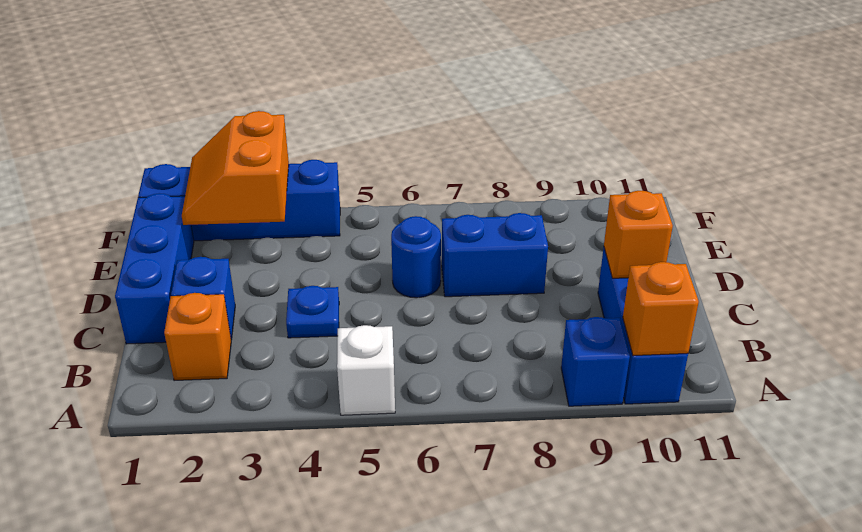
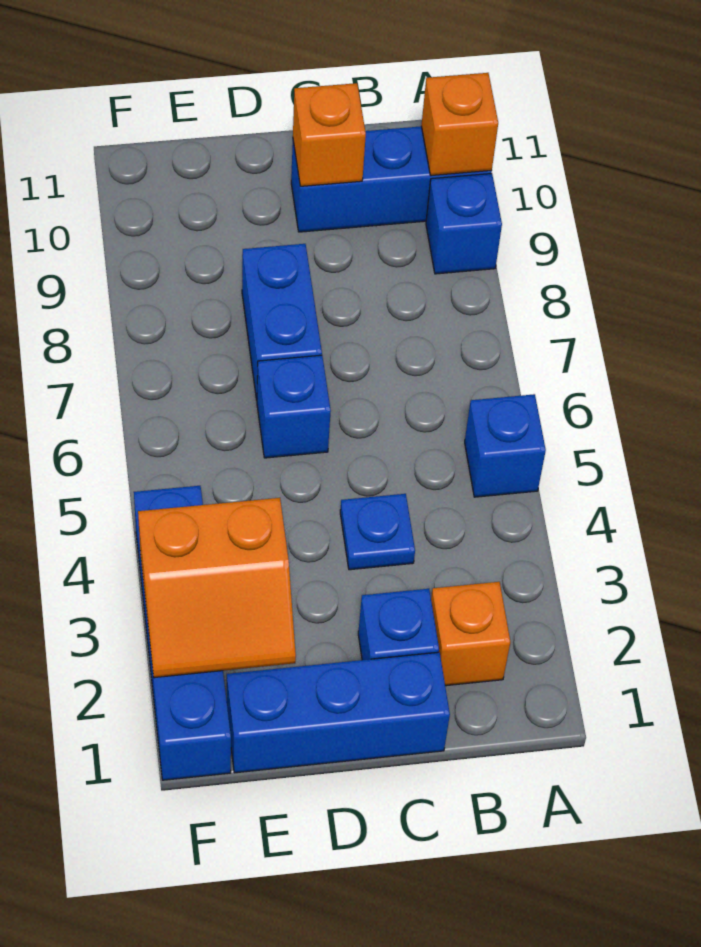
white brick A5 level 1 -> blue brick A5 level 1
blue round brick D6 level 1 -> blue brick D6 level 1

